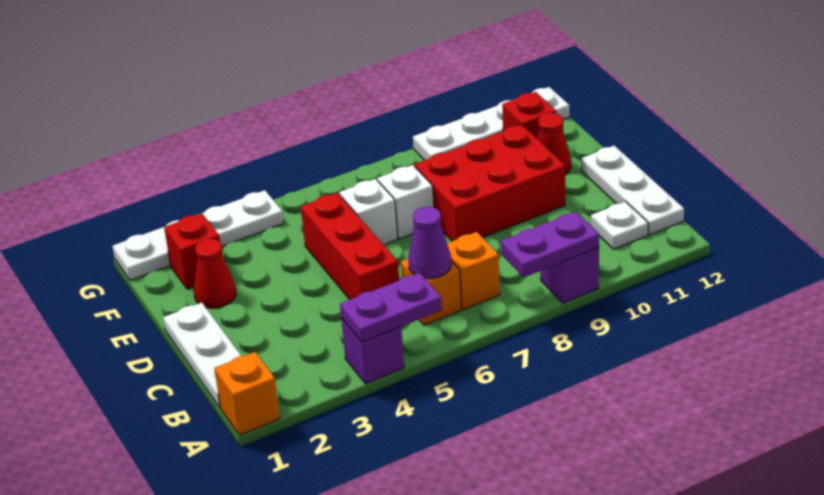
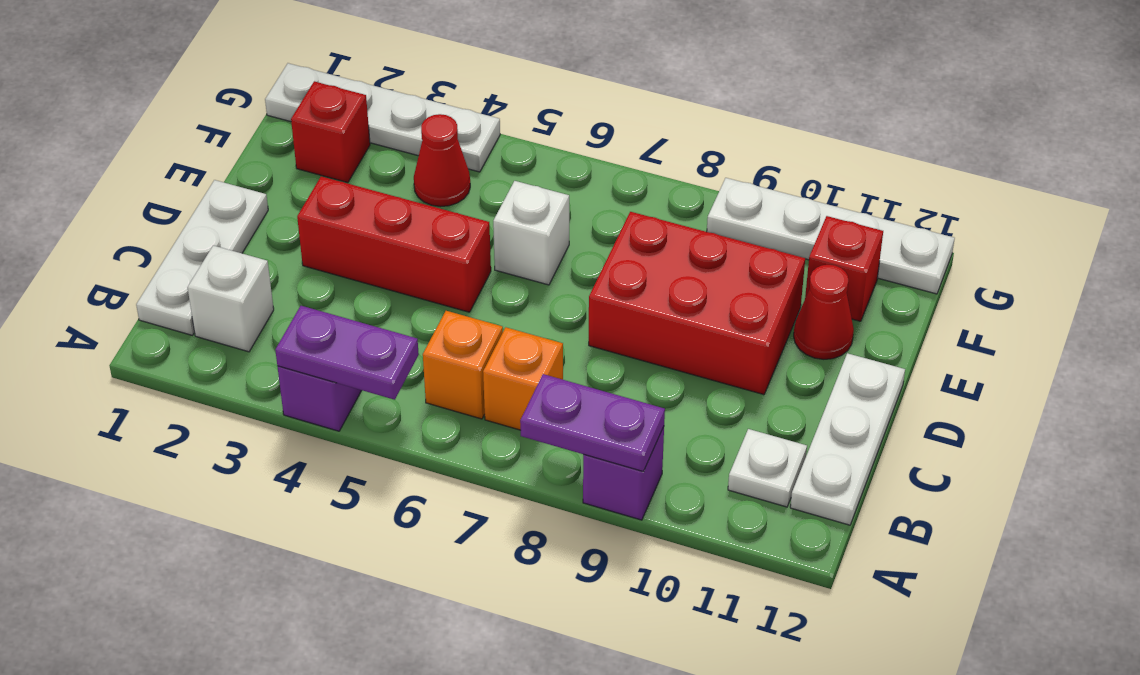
orange brick A1 level 1 -> none
purple cone B6 level 2 -> none
red brick C5:E5 level 1 -> red brick D3:D5 level 1
red cone E2 level 1 -> red cone F4 level 1
white brick E7 level 1 -> white brick B2 level 1

